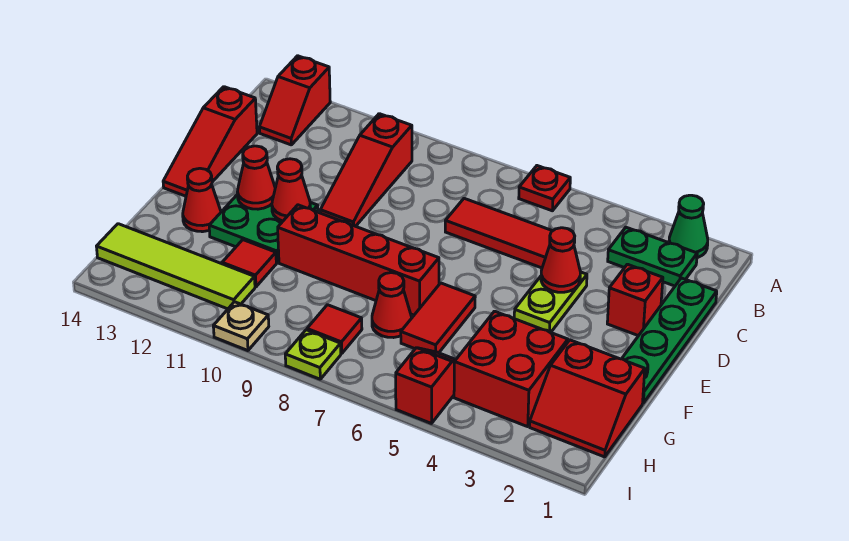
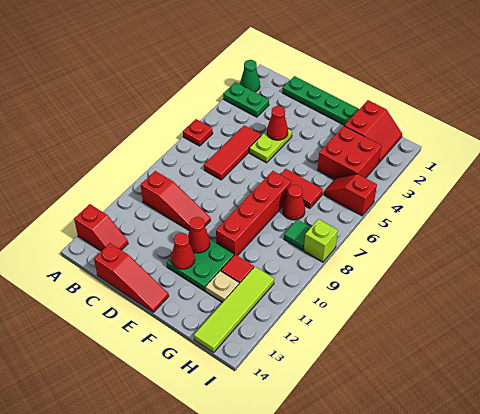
green plate B2:B3 level 1 -> green plate A3:B3 level 1
red brick D2 level 1 -> none
lime plate D4:E4 level 1 -> lime plate D4:D5 level 1
red cone F13 level 1 -> none
red tile H8 level 1 -> green tile H8 level 1
lime plate I8 level 1 -> lime brick I8 level 1
tan plate I10 level 1 -> tan plate G12 level 1

